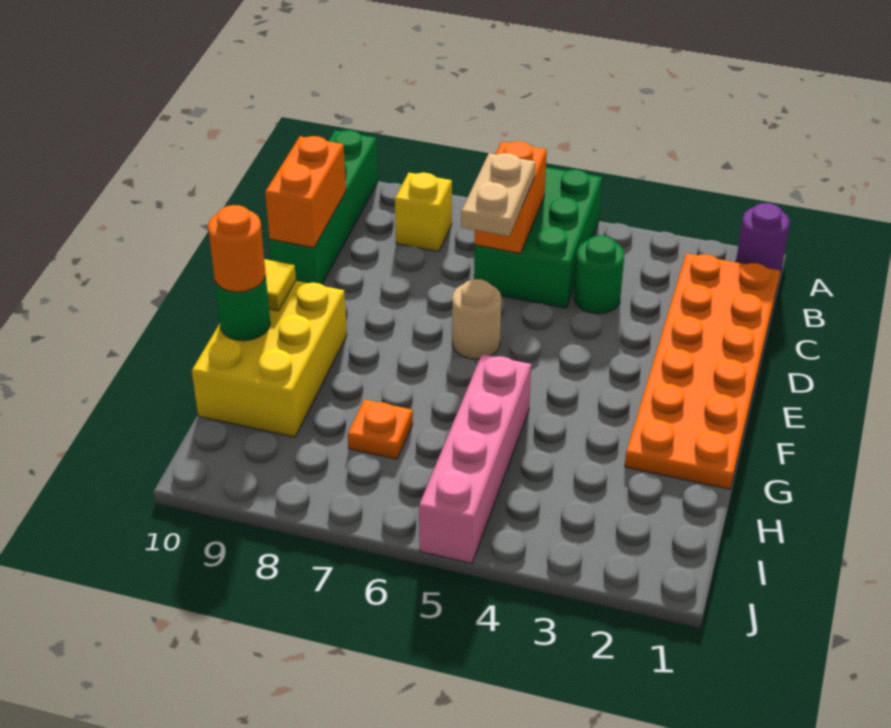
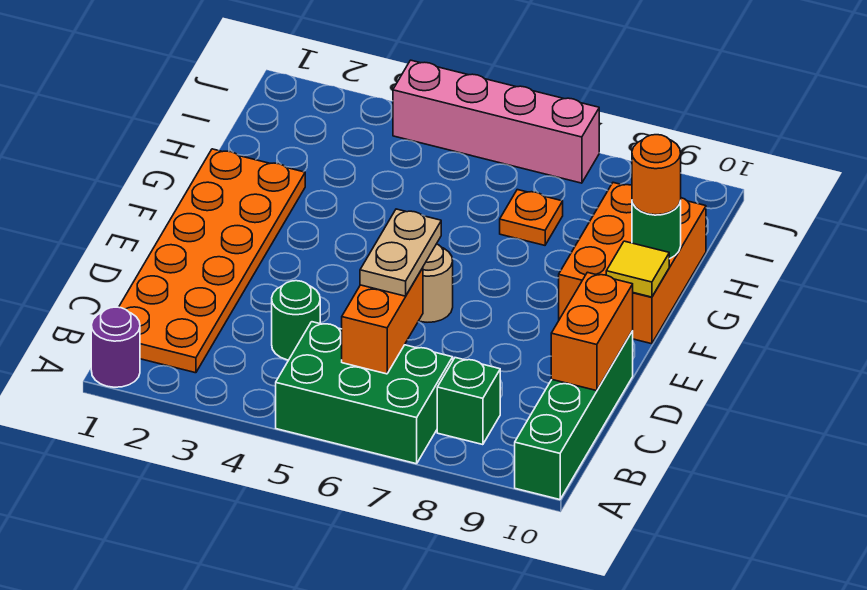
green brick A5:C6 level 1 -> green brick A5:B7 level 1
yellow brick B8 level 1 -> green brick B8 level 1
yellow brick F9:H10 level 1 -> orange brick F9:H10 level 1
pink brick G5:J5 level 1 -> pink brick J4:J7 level 1

